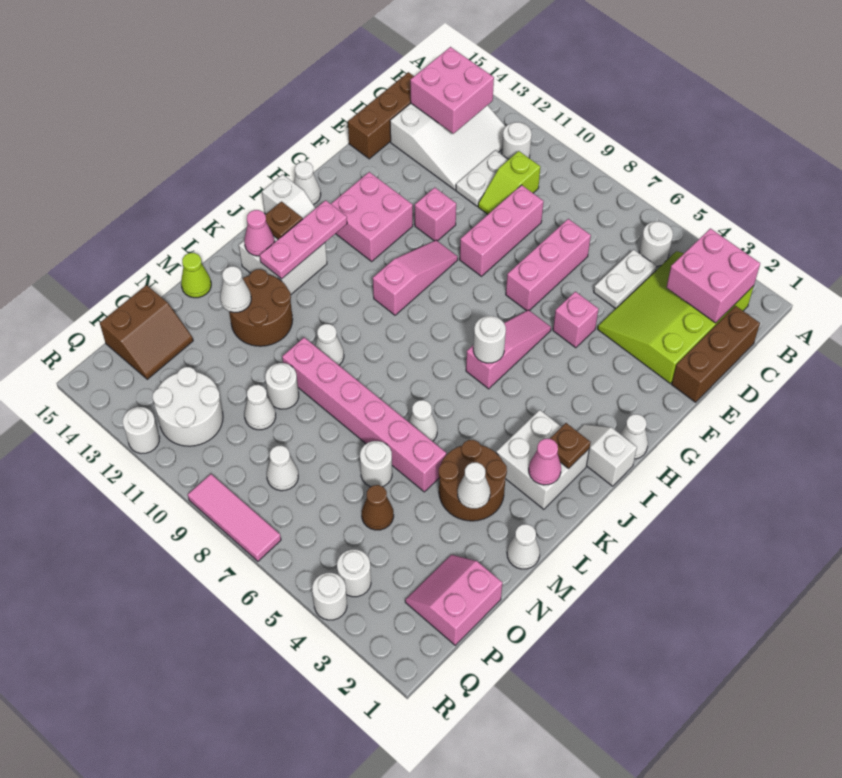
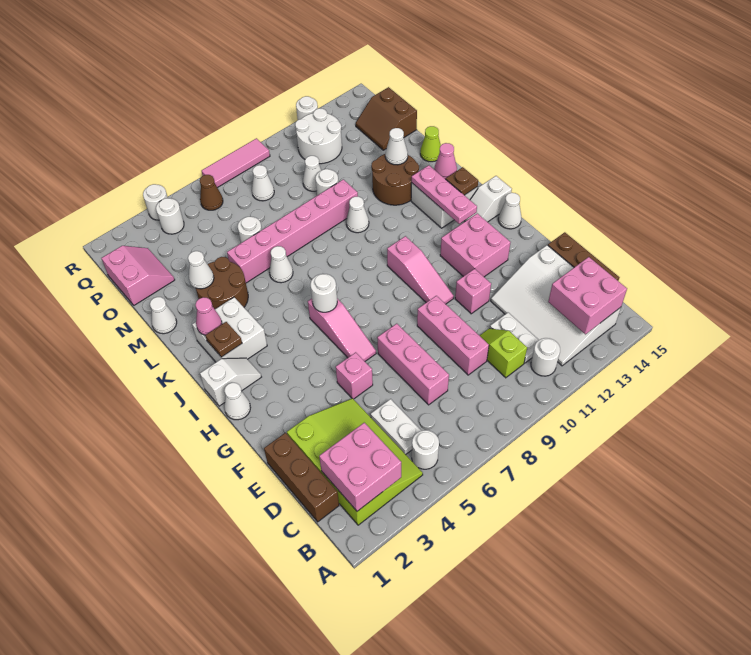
white slope B12:D14 level 1 top 14 -> white slope B12:E14 level 1 top 14
brown cone O5 level 1 -> brown cone Q6 level 1

